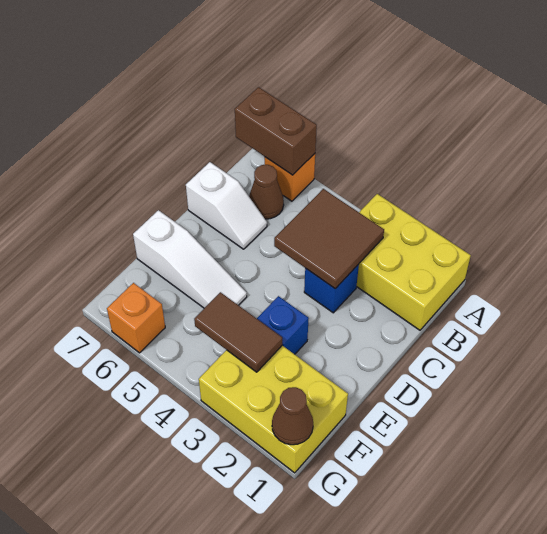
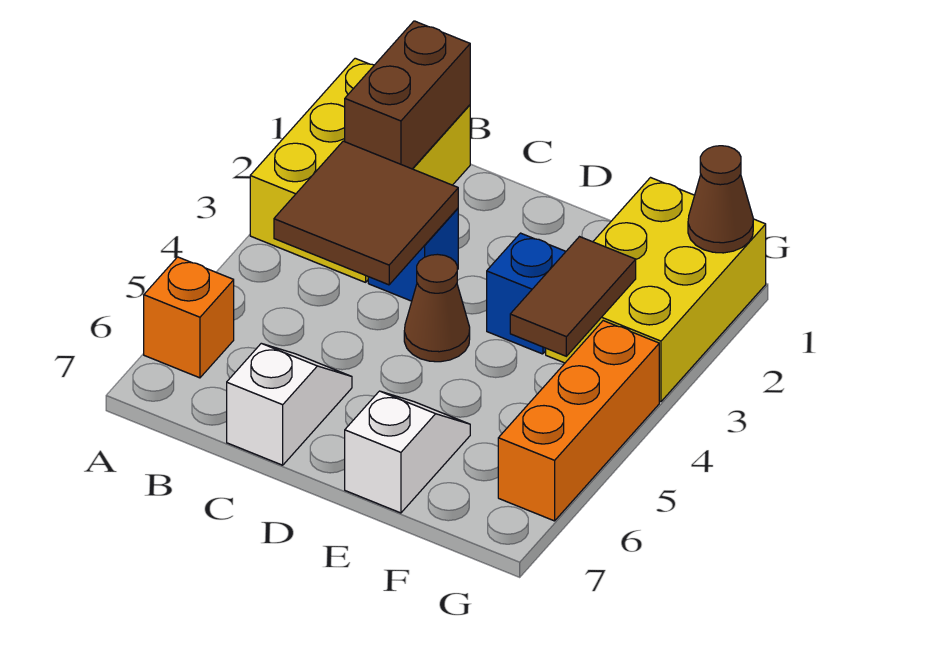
brown brick A6:A7 level 2 -> brown brick B1:B2 level 2
brown cone B6 level 1 -> brown cone D4 level 1
white slope E5:E7 level 1 top 7 -> white slope E6:E7 level 1 top 7
orange brick G6 level 1 -> orange brick G4:G6 level 1

